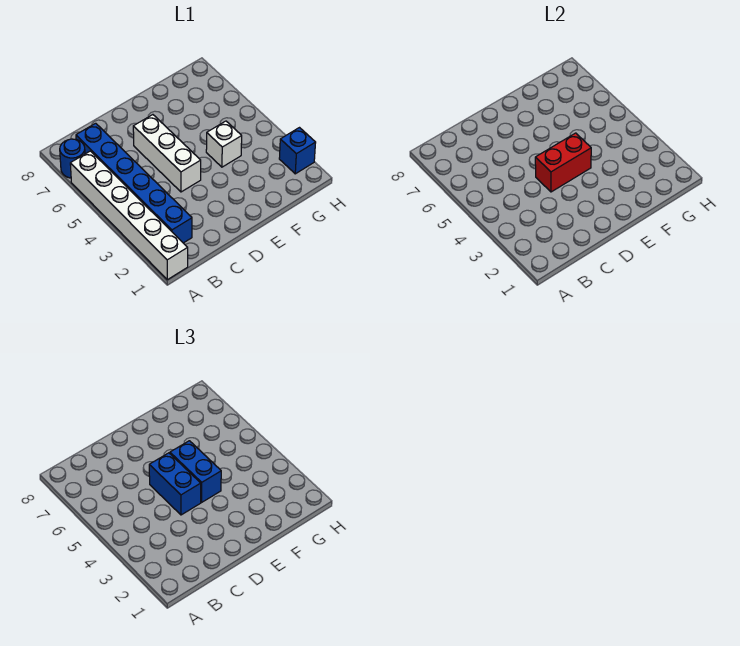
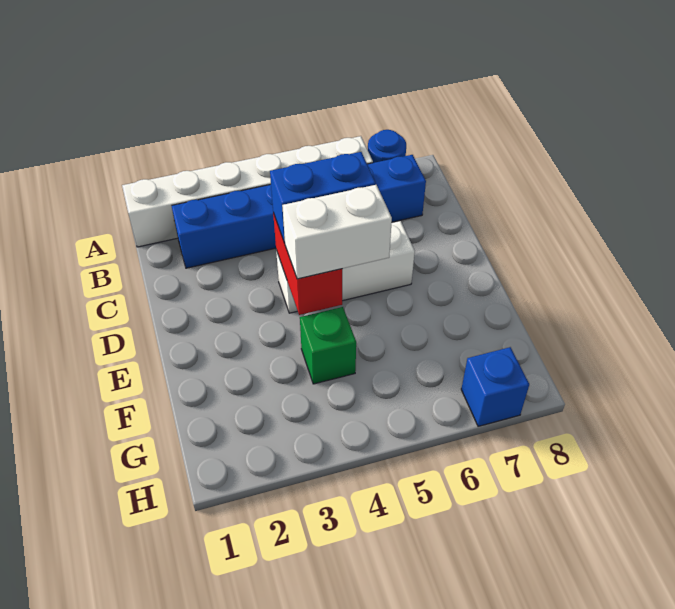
blue brick E4:E5 level 3 -> white brick E4:E5 level 3
white brick F4 level 1 -> green brick F4 level 1
blue brick H2 level 1 -> blue brick H7 level 1

